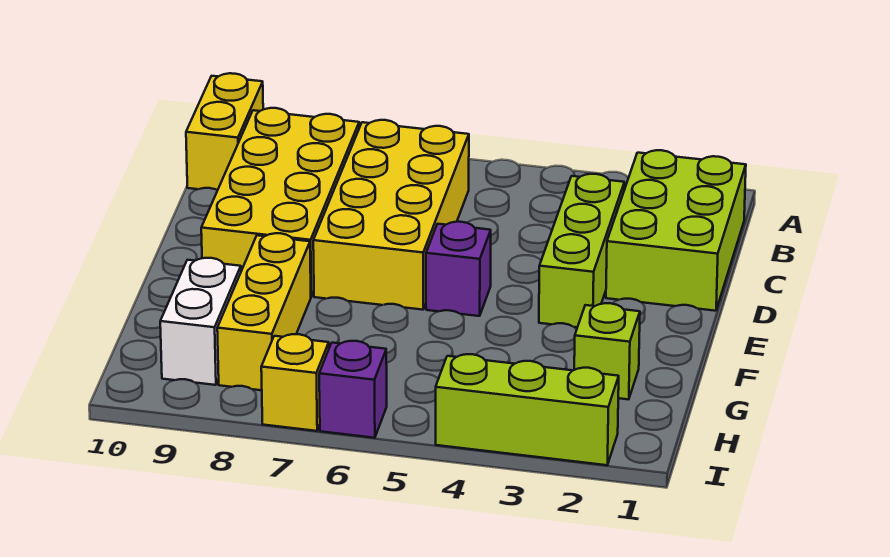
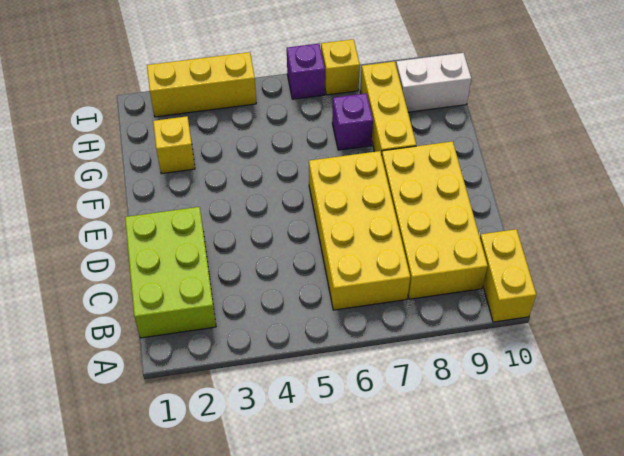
lime brick C3:E3 level 1 -> none
purple brick E5 level 1 -> purple brick G7 level 1
lime brick G2 level 1 -> yellow brick G2 level 1
white brick G9:H9 level 1 -> white brick H9:H10 level 1
lime brick I2:I4 level 1 -> yellow brick I2:I4 level 1

